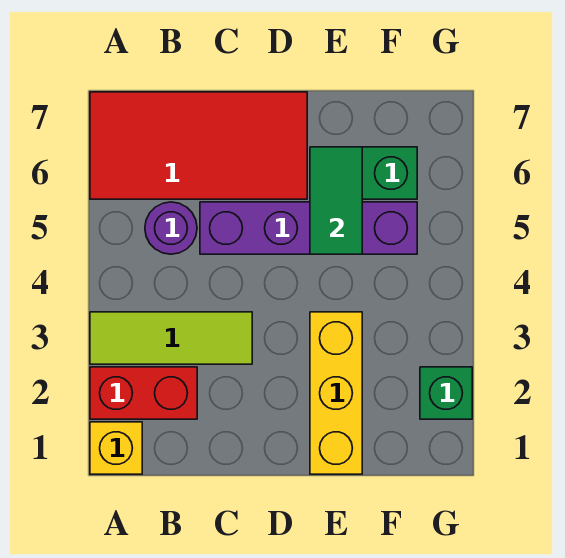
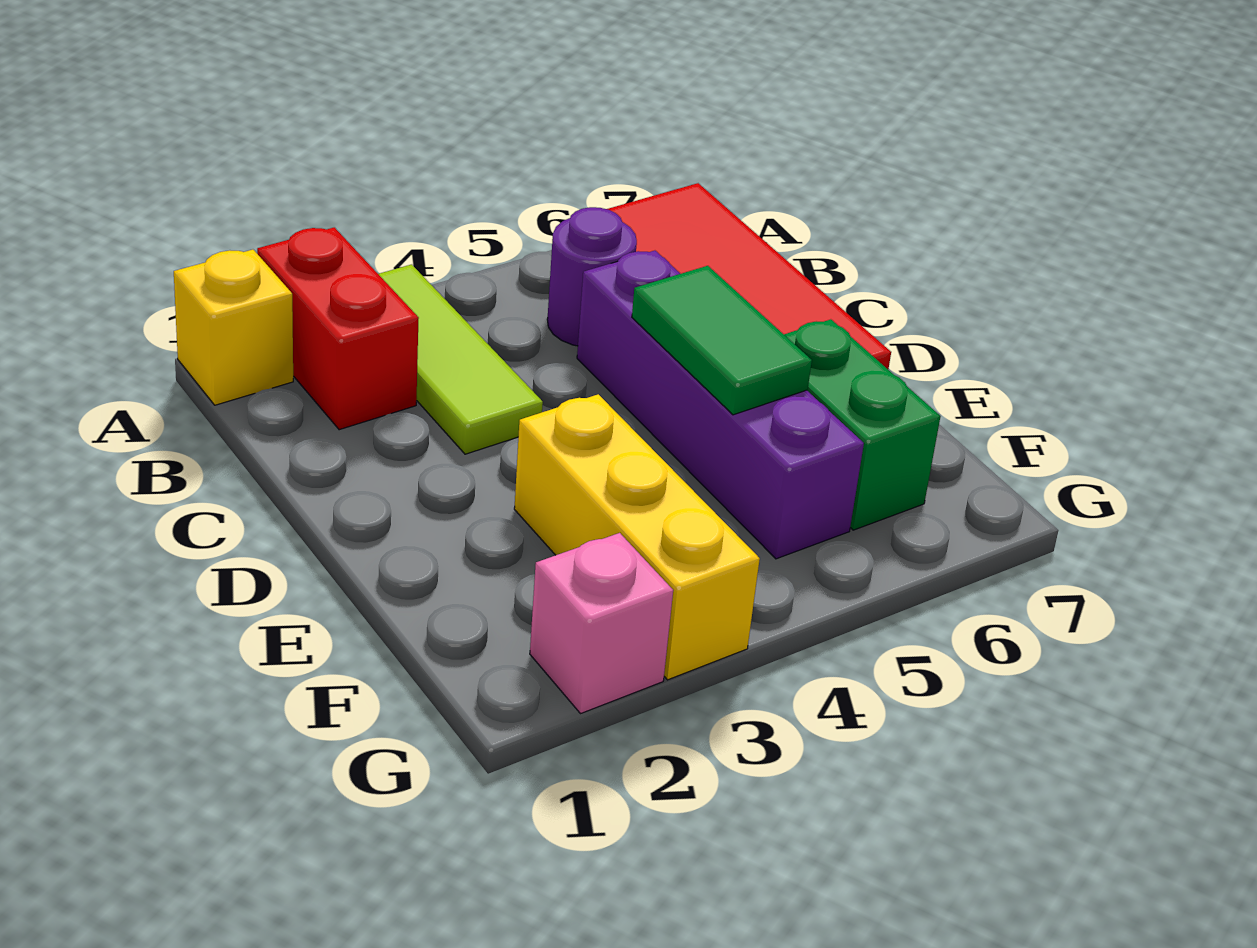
yellow brick E1:E3 level 1 -> yellow brick E3:G3 level 1
green tile E5:E6 level 2 -> green tile D5:E5 level 2
green brick G2 level 1 -> pink brick G2 level 1

